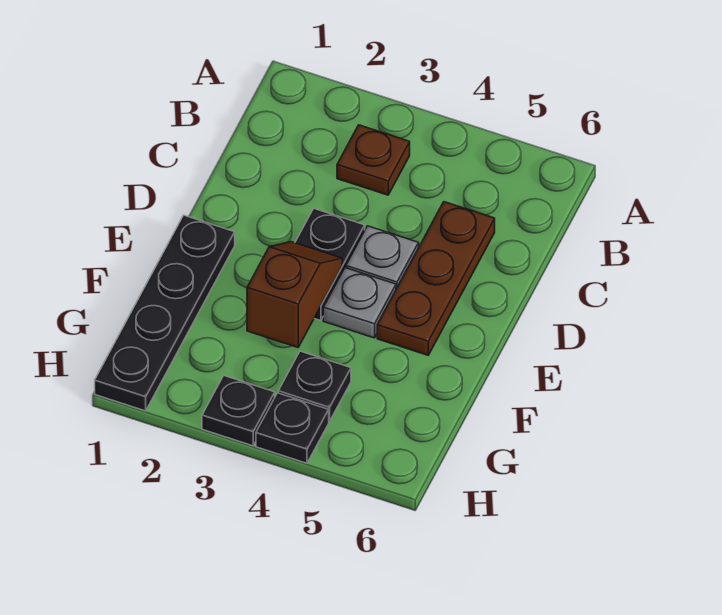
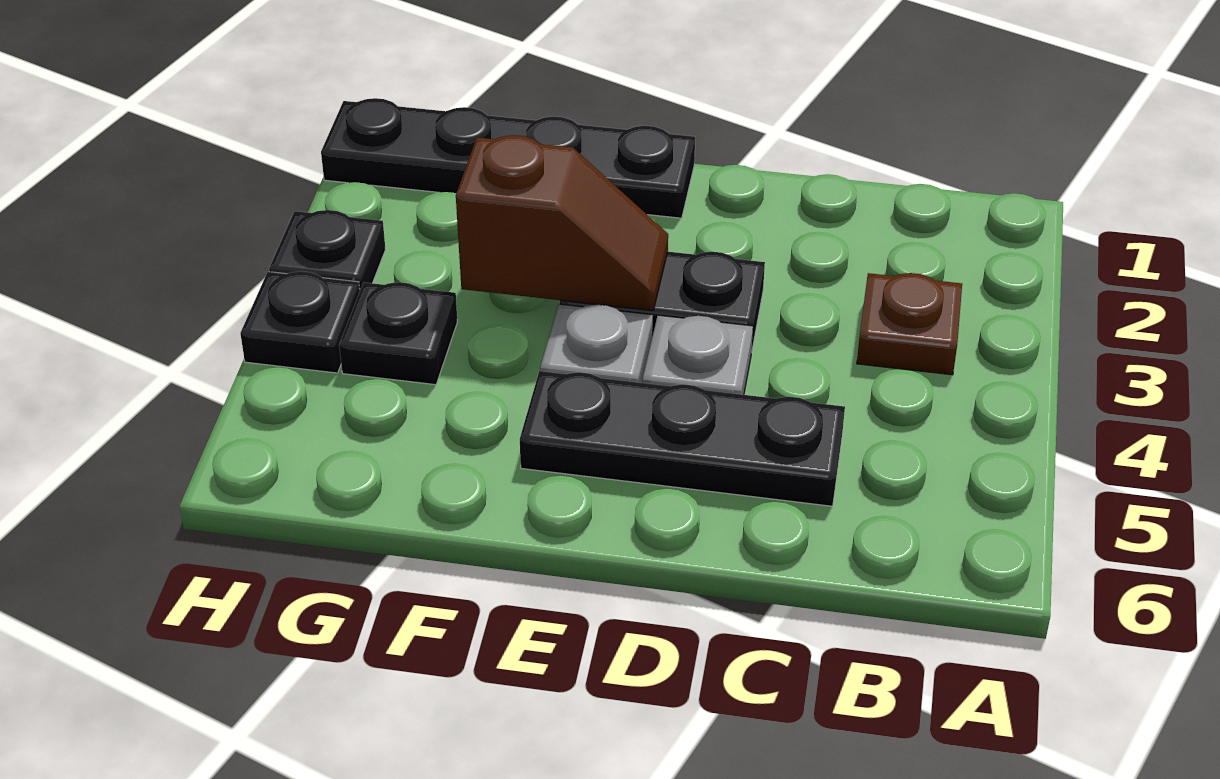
brown plate C5:E5 level 1 -> black plate C5:E5 level 1

